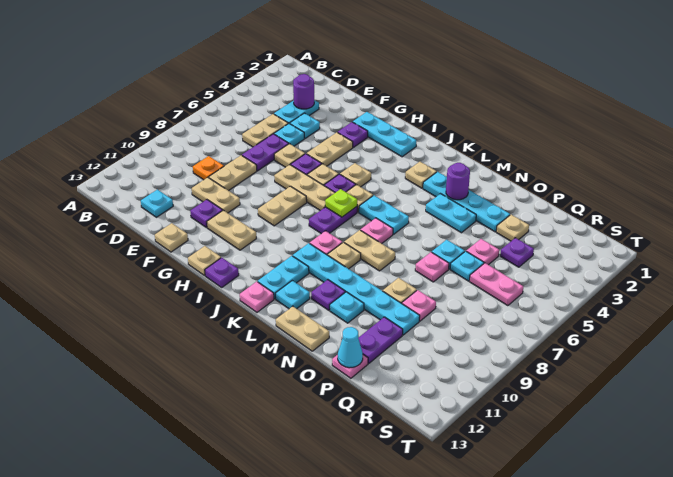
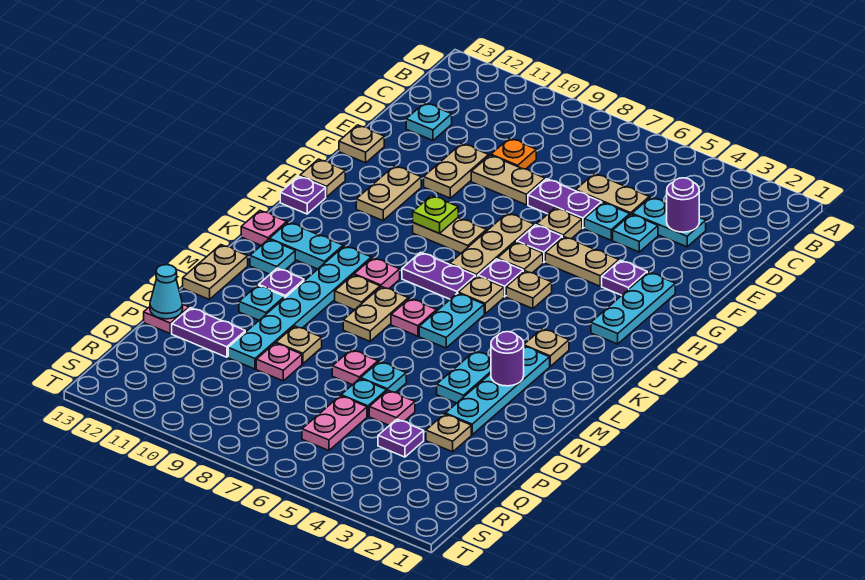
purple plate F11 level 1 -> none
lime plate J7 level 2 -> lime plate H9 level 2

